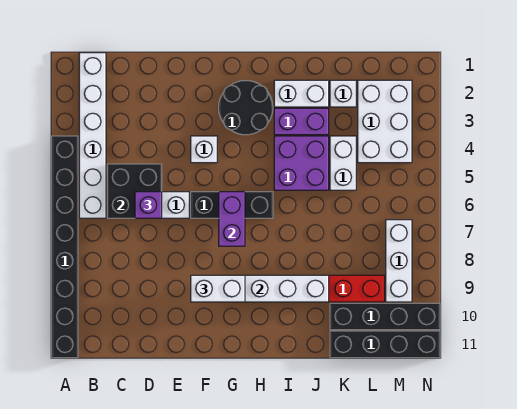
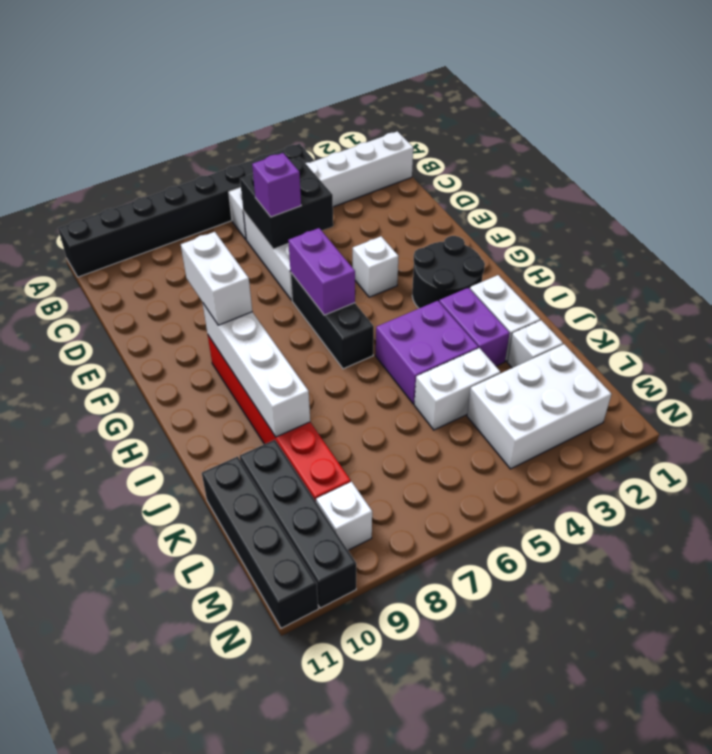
purple brick G6:G7 level 2 -> purple brick F6:G6 level 2
white brick M7:M9 level 1 -> white brick M9 level 1

